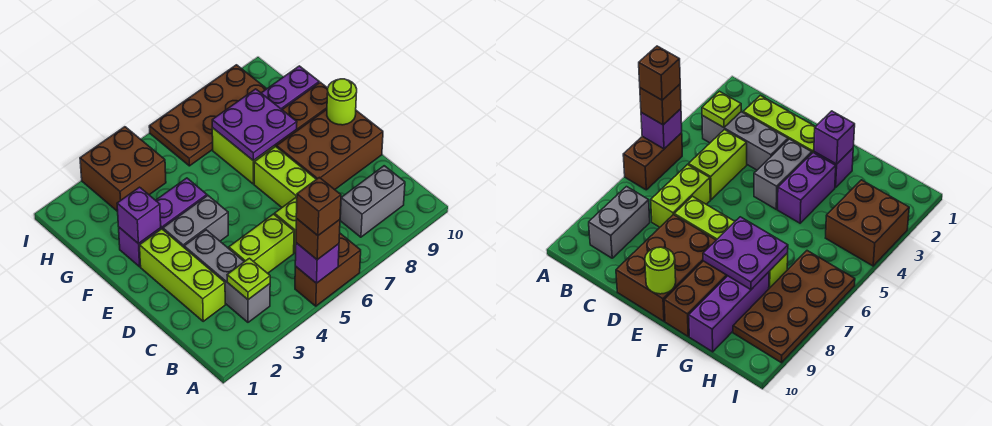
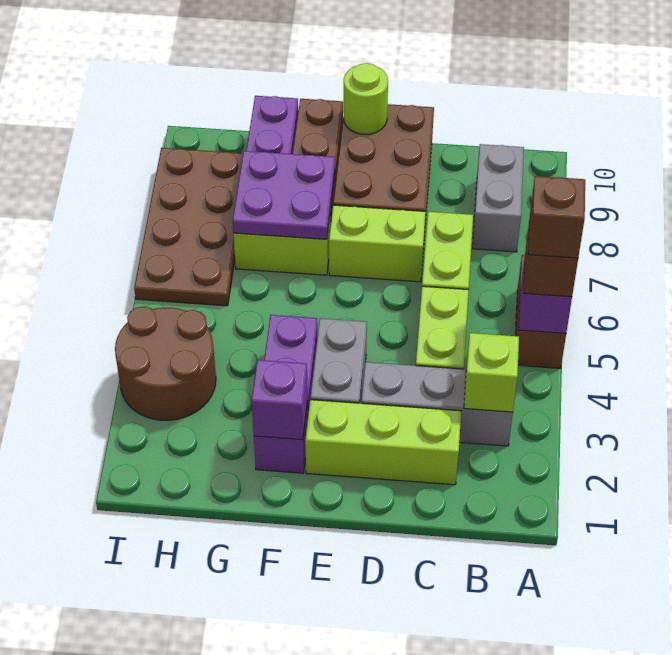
lime plate B3 level 2 -> lime brick B3 level 2
brown brick H3:I4 level 1 -> brown round brick H3:I4 level 1

